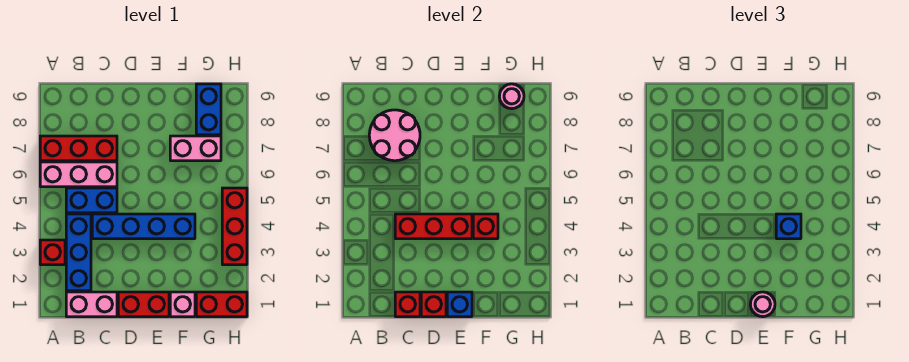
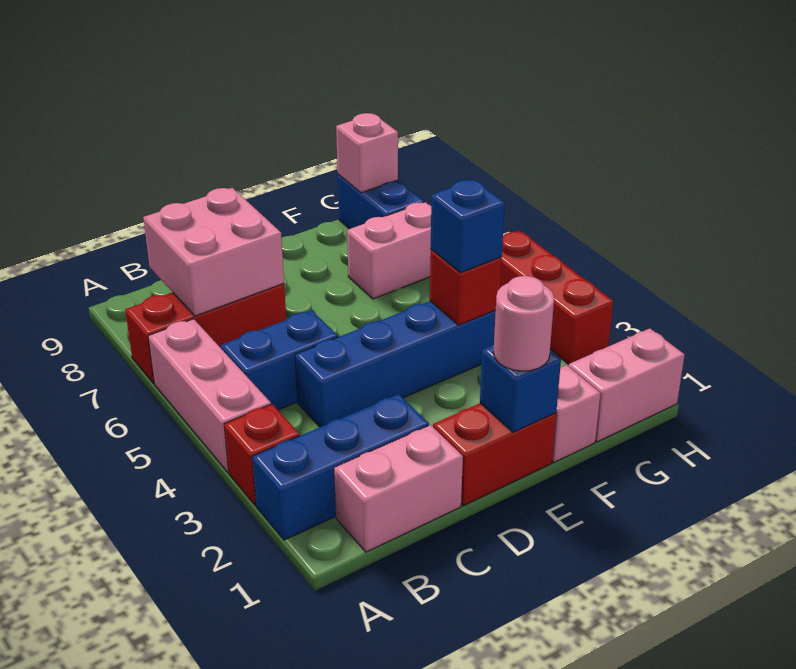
pink brick A6:C6 level 1 -> pink brick A4:A6 level 1
blue brick B2:B4 level 1 -> blue brick A2:C2 level 1
pink round brick B7:C8 level 2 -> pink brick B7:C8 level 2
red brick C1 level 2 -> none
red brick C4:E4 level 2 -> none
red brick D1 level 2 -> none
red brick G1:H1 level 1 -> pink brick G1:H1 level 1
pink round brick G9 level 2 -> pink brick G9 level 2

